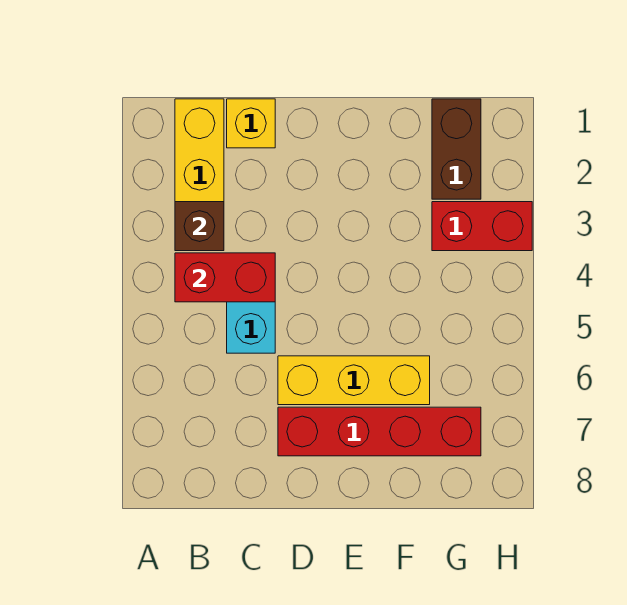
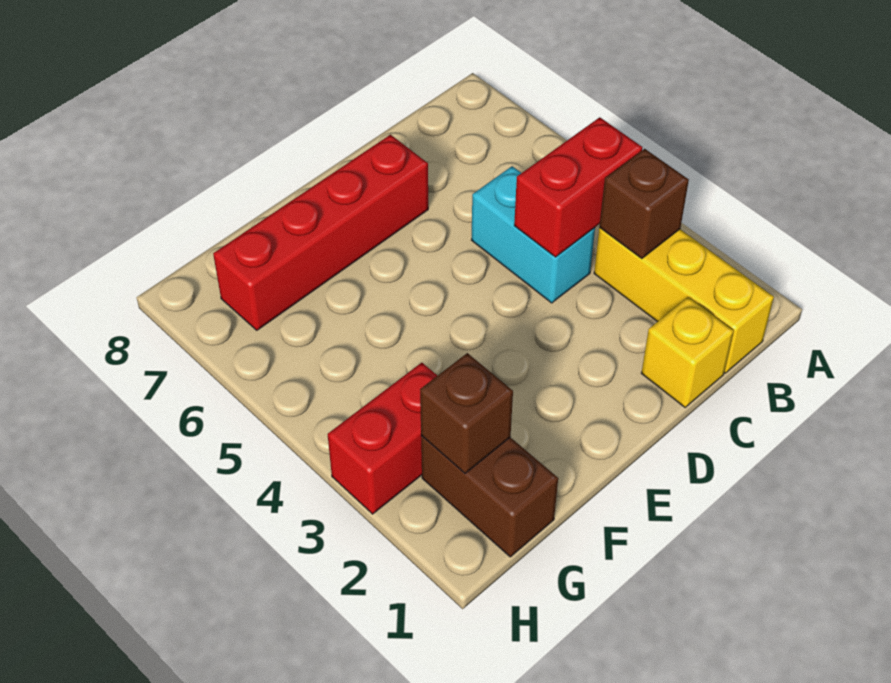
yellow brick D6:F6 level 1 -> none
none -> brown brick G2 level 2

